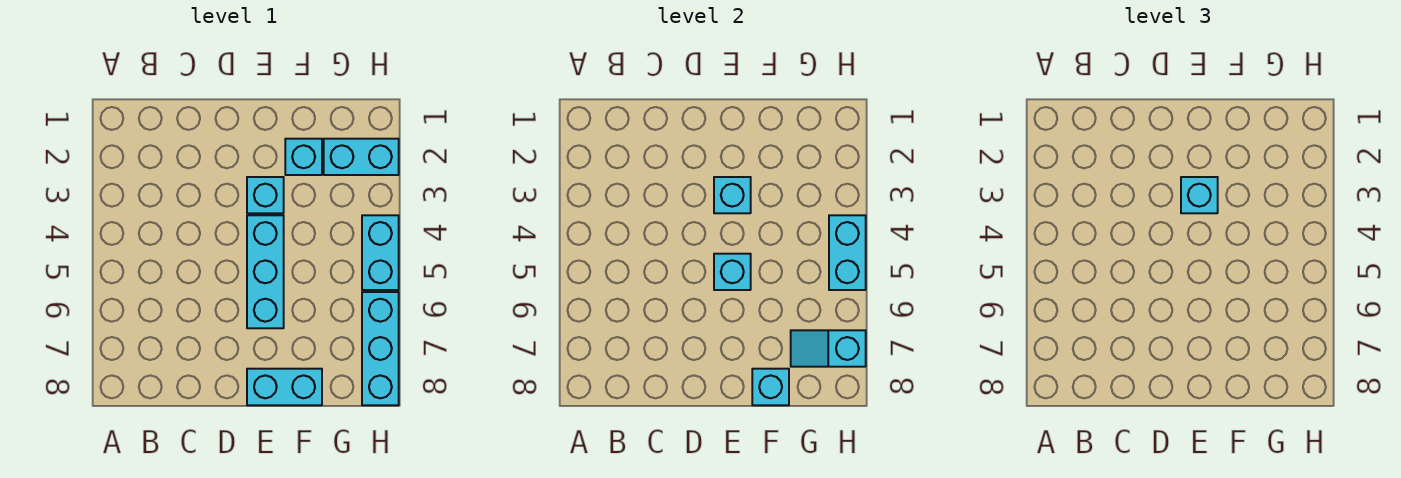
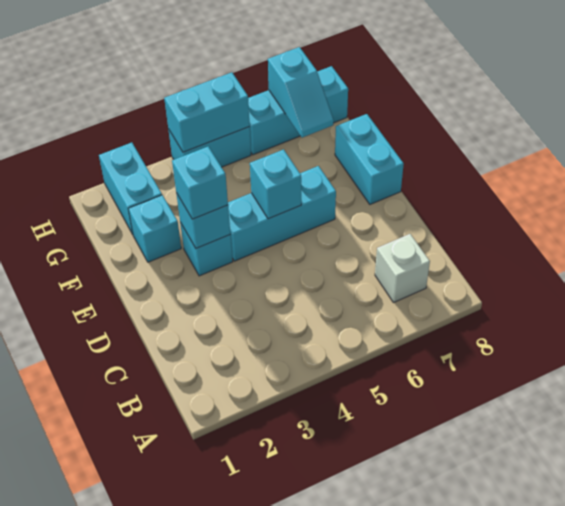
none -> white brick B7 level 1
cyan brick F8 level 2 -> none

